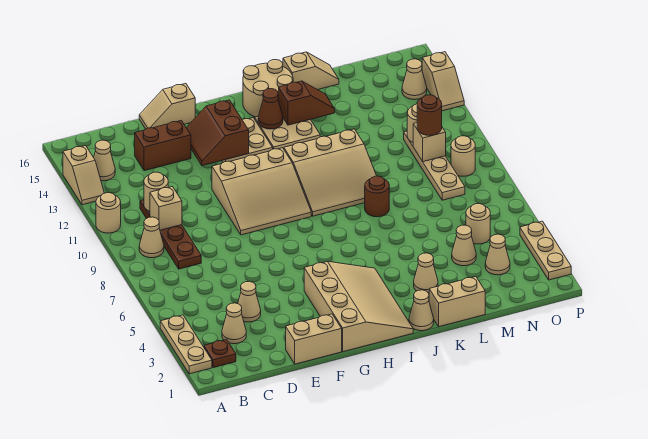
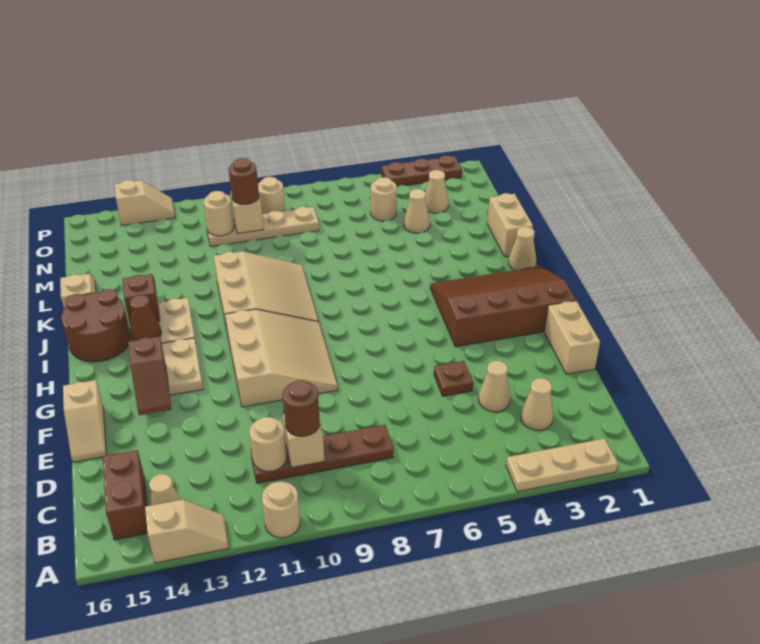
brown plate B2 level 1 -> brown plate E5 level 1
tan cone B9 level 1 -> none
brown brick D14:E14 level 1 -> brown brick B15:C15 level 1
brown slope F13:G14 level 2 top G -> brown slope F14:G14 level 2 top G
tan slope G1:I4 level 1 top G -> brown slope G1:I4 level 1 top G
tan round brick I15:J16 level 1 -> brown round brick I15:J16 level 1
tan cone K3 level 1 -> none
brown round brick K8 level 1 -> brown round brick C10 level 3
tan cone O14 level 1 -> none
tan plate P2:P4 level 1 -> brown plate P2:P4 level 1

